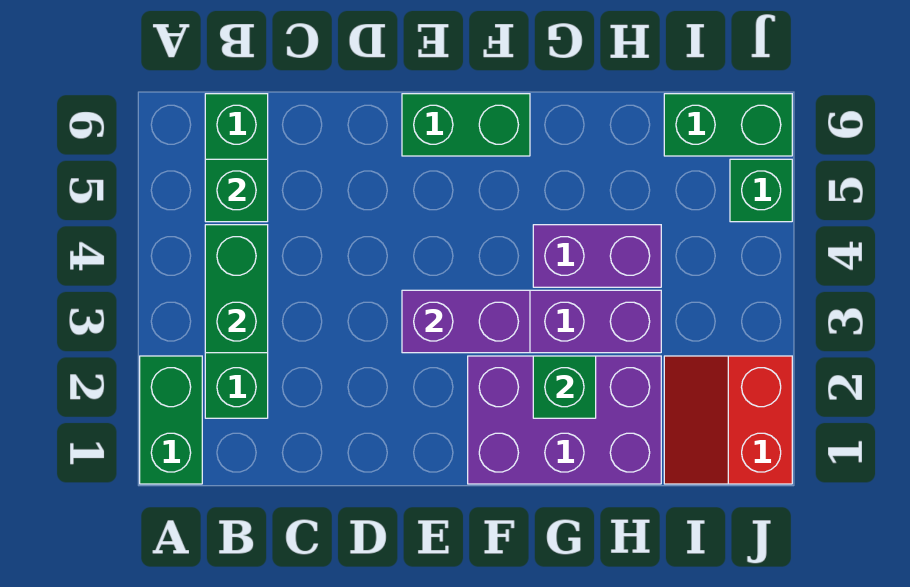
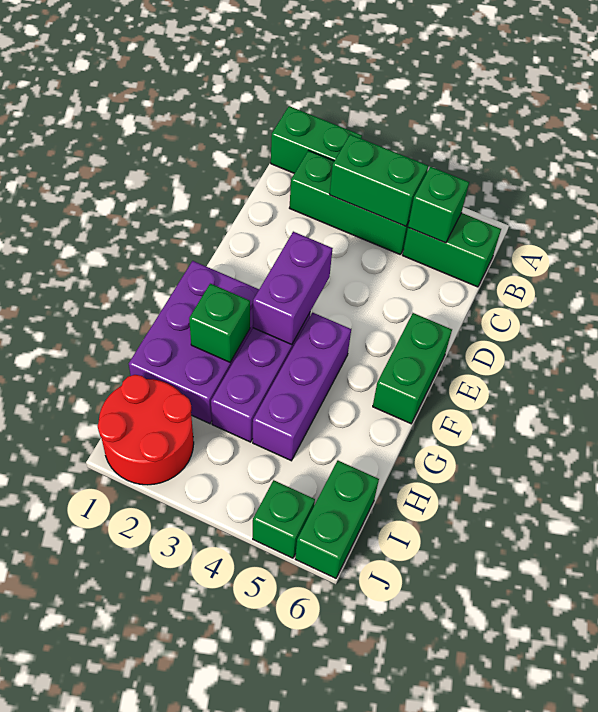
purple brick G4:H4 level 1 -> purple brick F4:H4 level 1
red slope I1:J2 level 1 top J -> red round brick I1:J2 level 1

